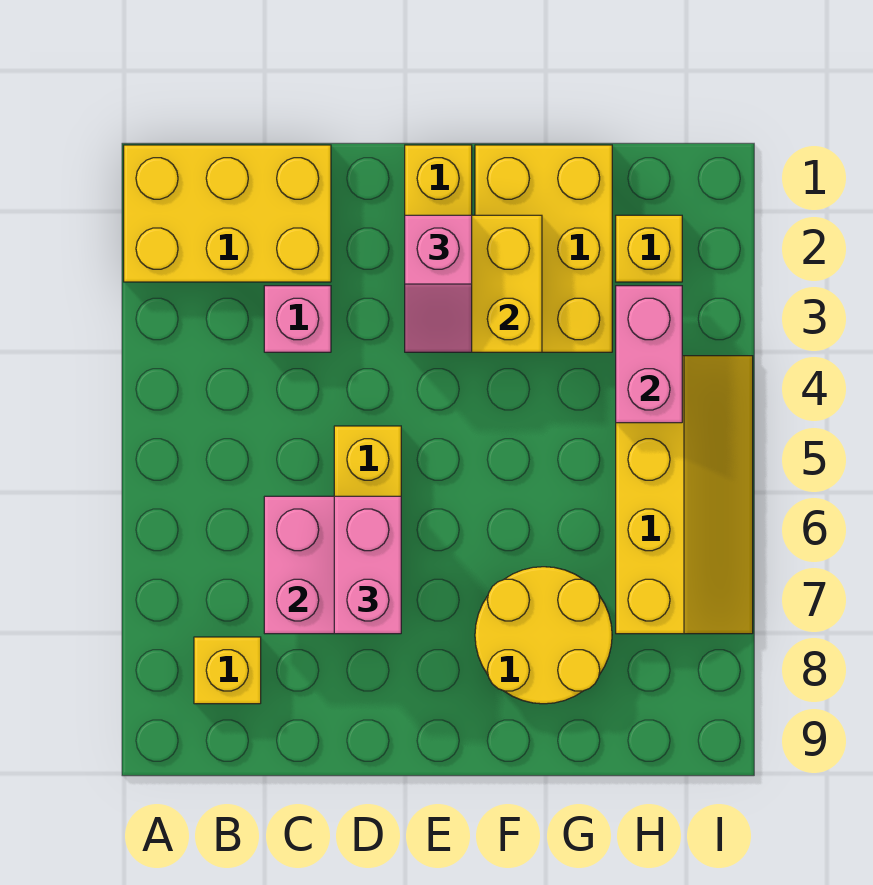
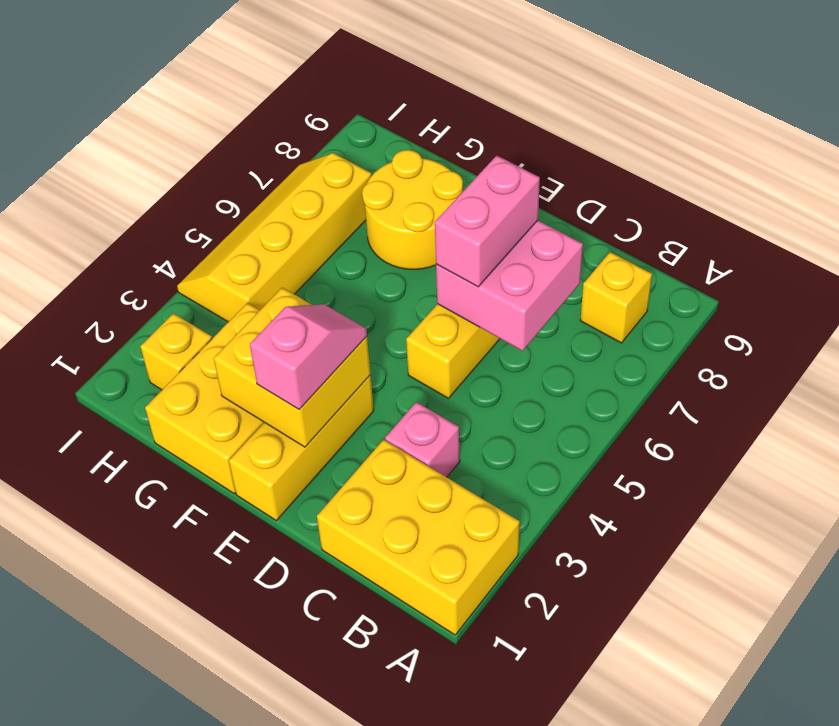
pink brick H3:H4 level 2 -> none

